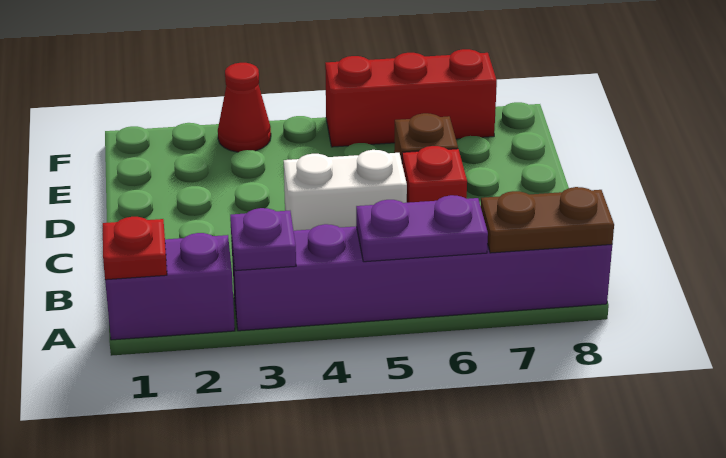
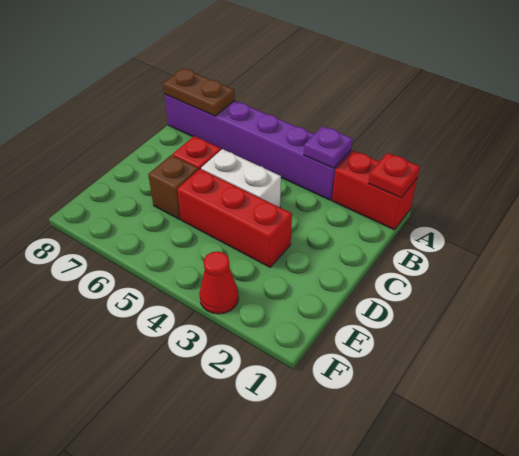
purple brick A1:A2 level 1 -> red brick A1:A2 level 1
purple plate A5:A6 level 2 -> none
red brick F5:F7 level 1 -> red brick D3:D5 level 1

